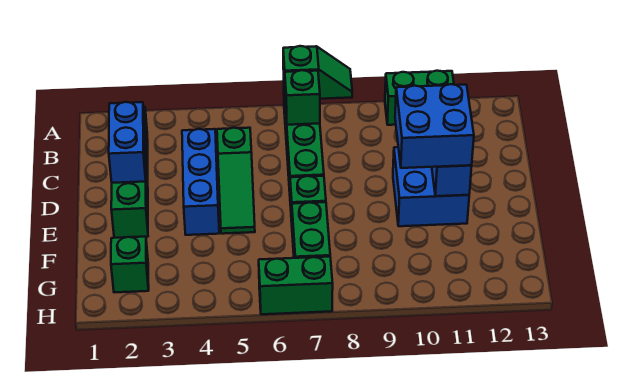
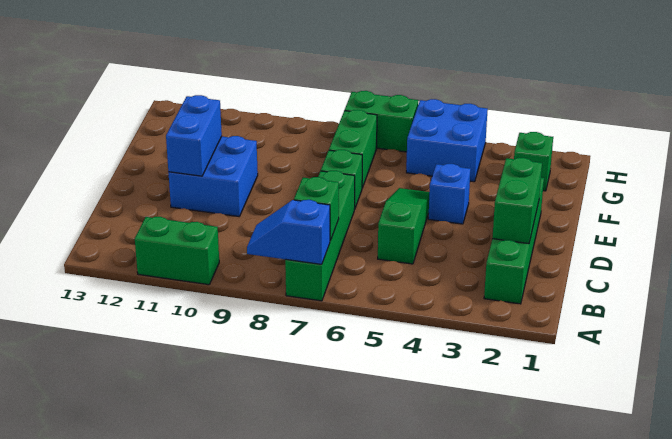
green slope A7:A8 level 2 top 7 -> blue slope A7:A8 level 2 top 7
blue brick C2:D2 level 2 -> green brick C2:D2 level 2
blue brick C4:E4 level 1 -> blue brick E4 level 1
blue brick D10:E11 level 3 -> blue brick G4:H5 level 1

